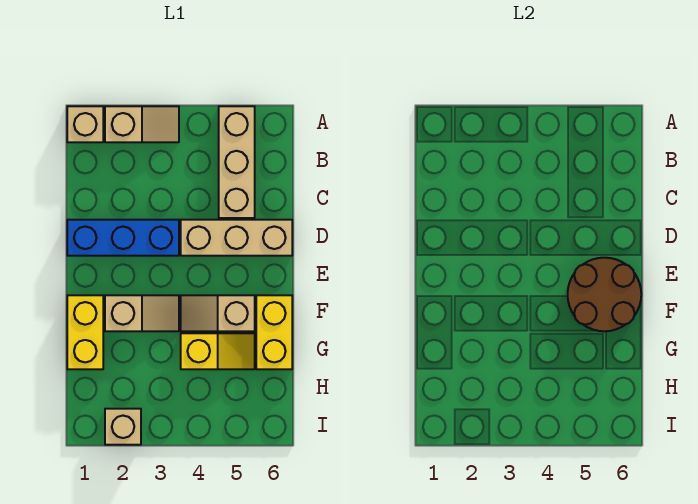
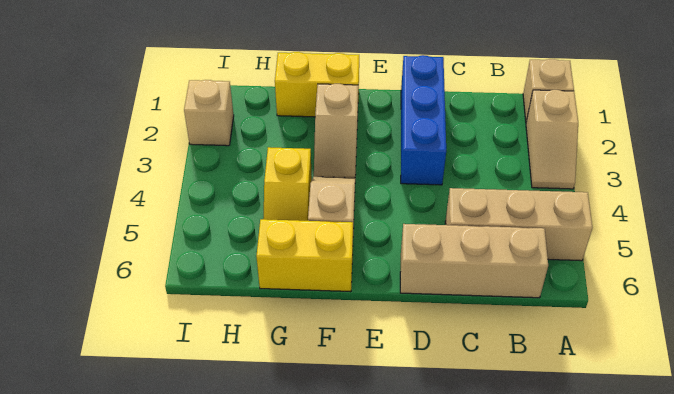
tan brick D4:D6 level 1 -> tan brick B6:D6 level 1
brown round brick E5:F6 level 2 -> none

